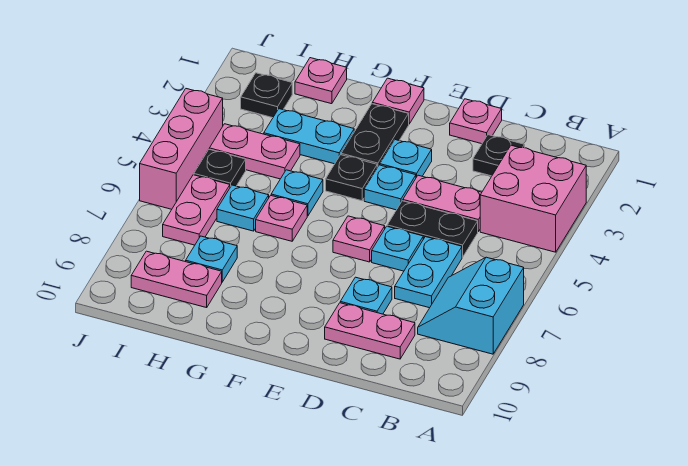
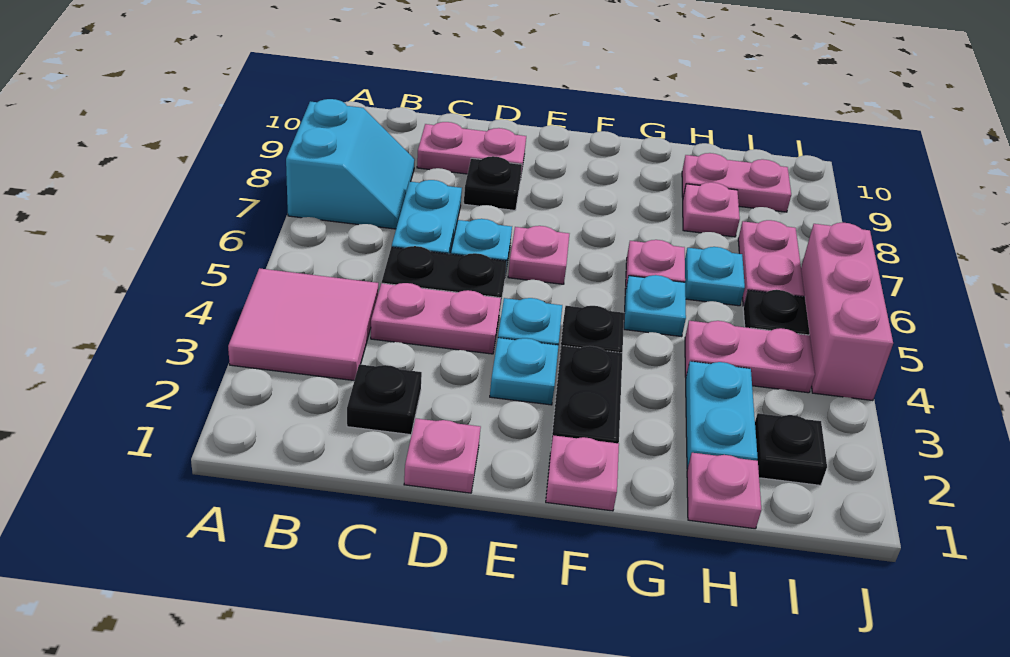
pink brick A3:B4 level 1 -> pink tile A3:B4 level 1
cyan plate D8 level 1 -> black plate D8 level 1
cyan plate G3:H3 level 1 -> cyan plate H2:H3 level 1
cyan plate H8 level 1 -> pink plate H8 level 1

